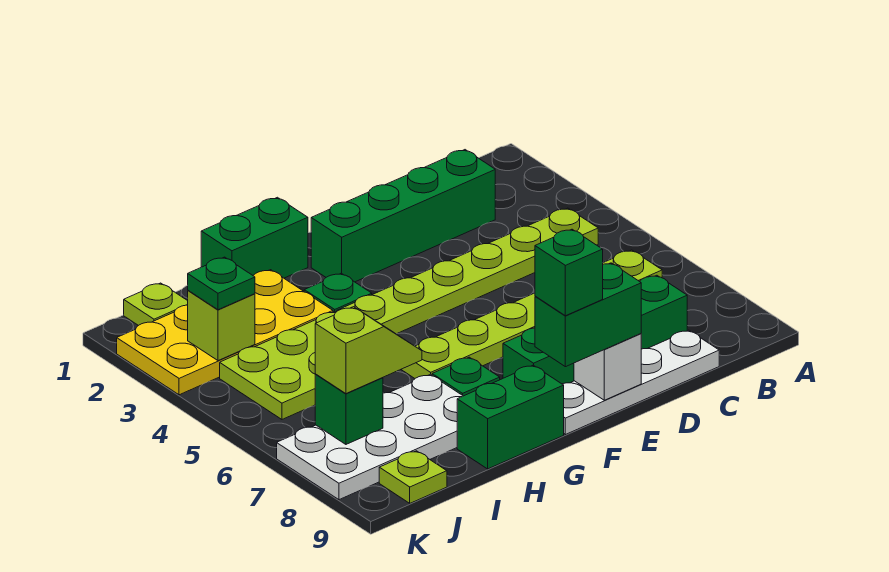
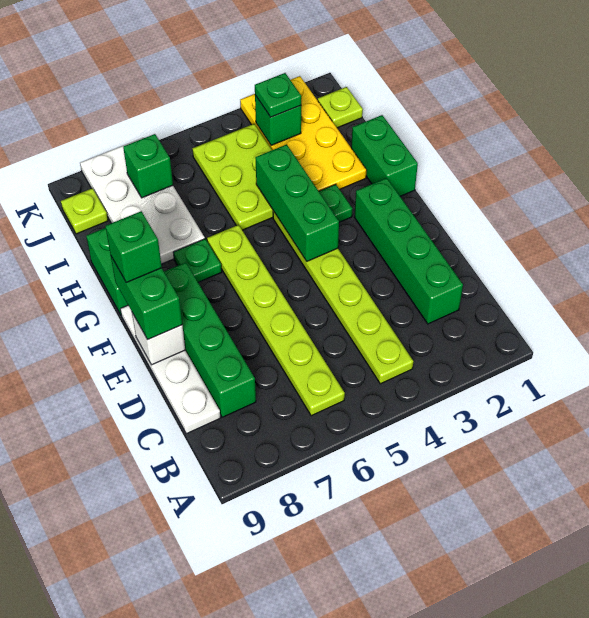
none -> green brick F4:H4 level 2
lime slope I7:J7 level 3 top J -> none
lime brick J3 level 2 -> green brick J3 level 2

